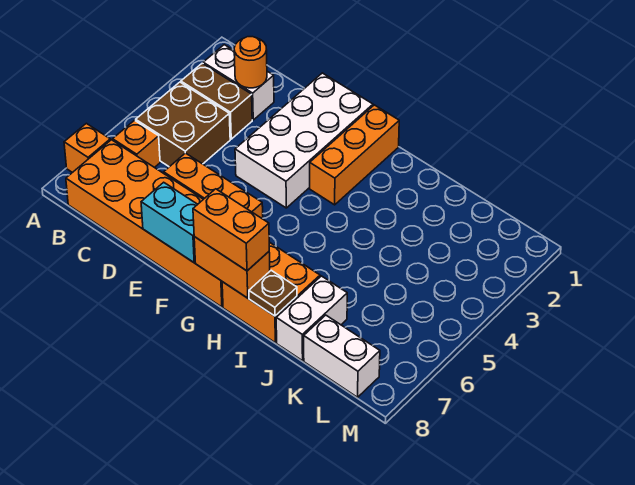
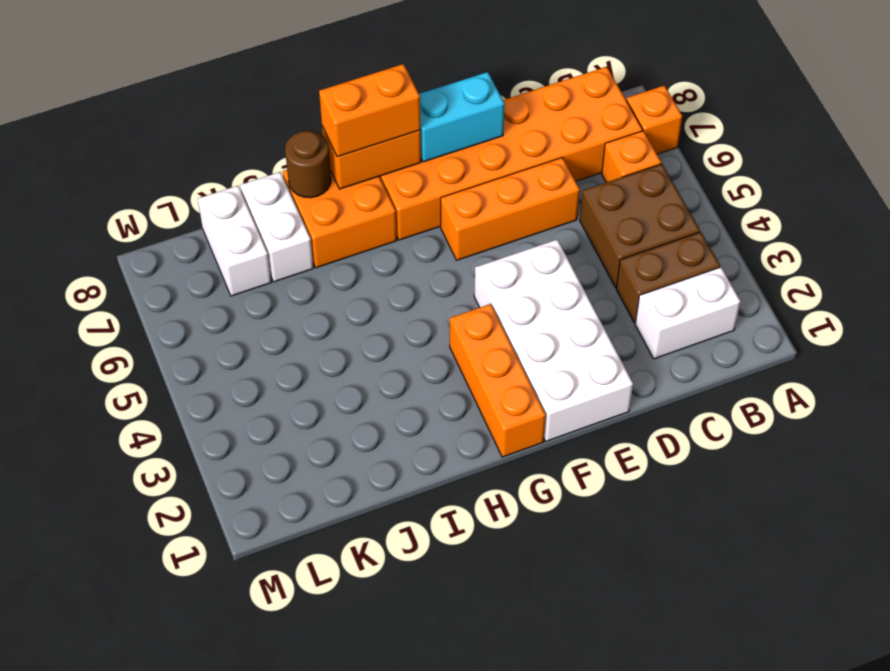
orange round brick C2 level 2 -> none
brown plate I8 level 2 -> brown round brick I8 level 2
white brick K8:L8 level 1 -> white brick K7:K8 level 1

